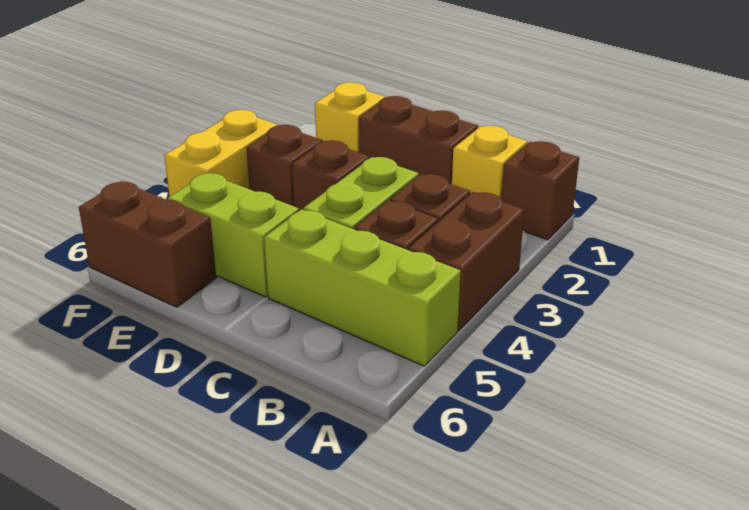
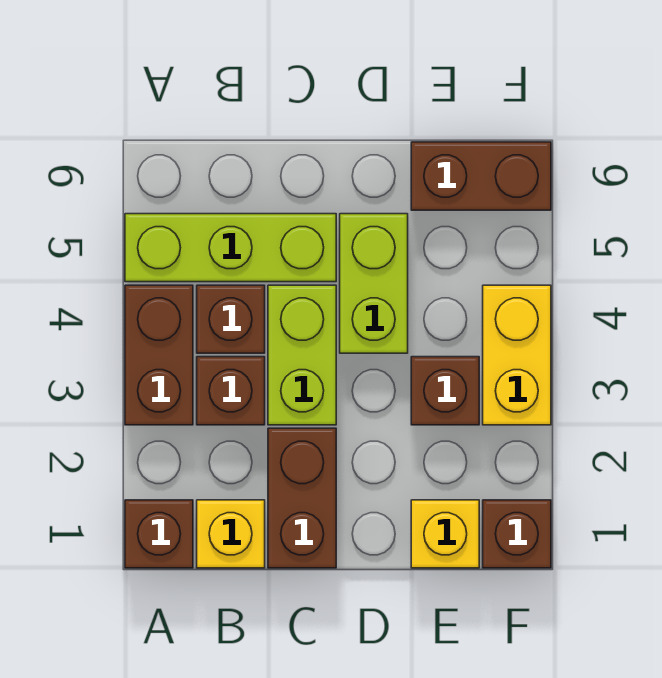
brown brick C1:D1 level 1 -> brown brick C1:C2 level 1
brown brick D3 level 1 -> brown brick F1 level 1
lime brick D5:E5 level 1 -> lime brick D4:D5 level 1

